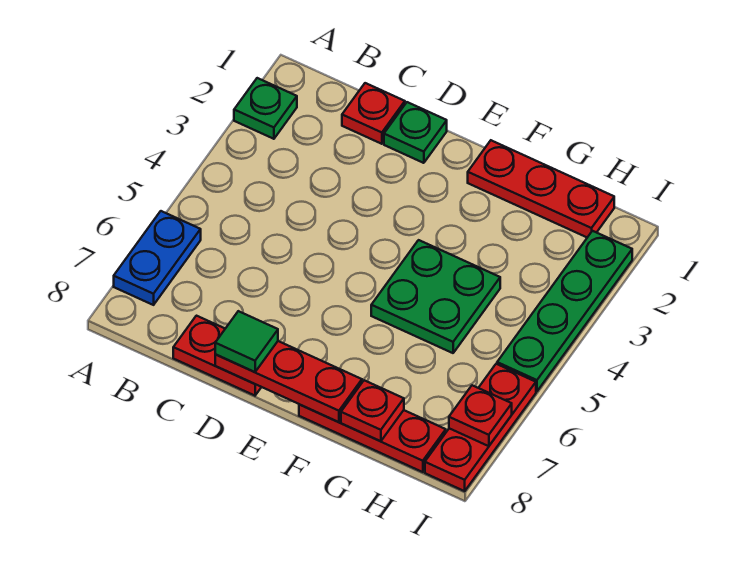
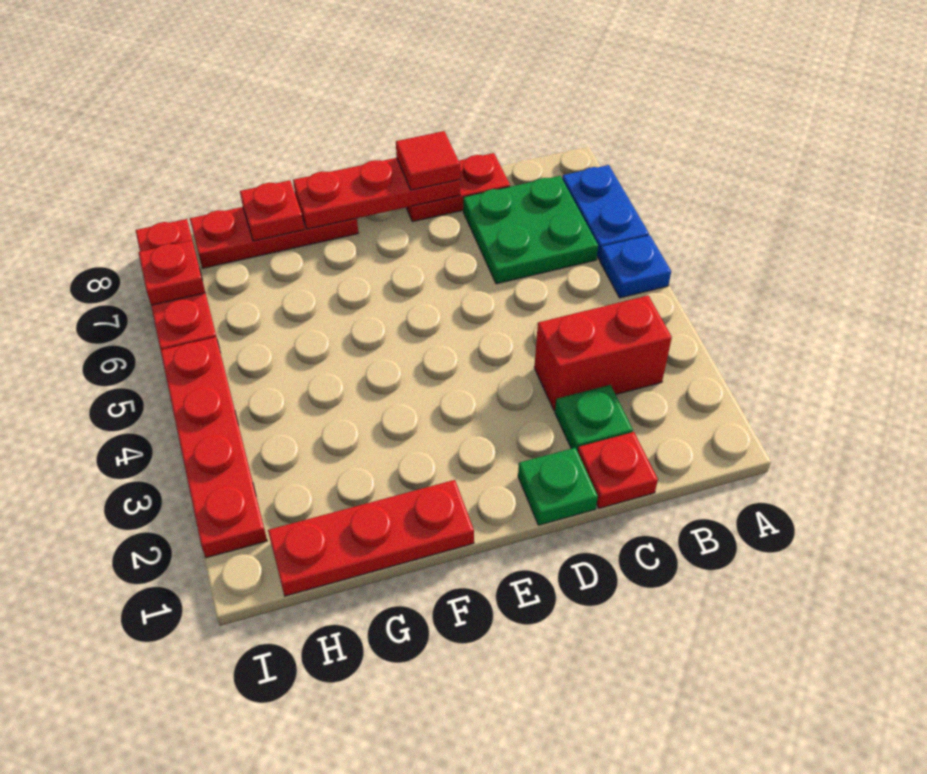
green plate A2 level 1 -> green plate C2 level 1
none -> blue plate A5 level 1
none -> red brick B3:C3 level 1
green tile D8 level 3 -> red tile D8 level 3
green plate F4:G5 level 1 -> green plate B6:C7 level 1
green plate I2:I5 level 1 -> red plate I2:I5 level 1

